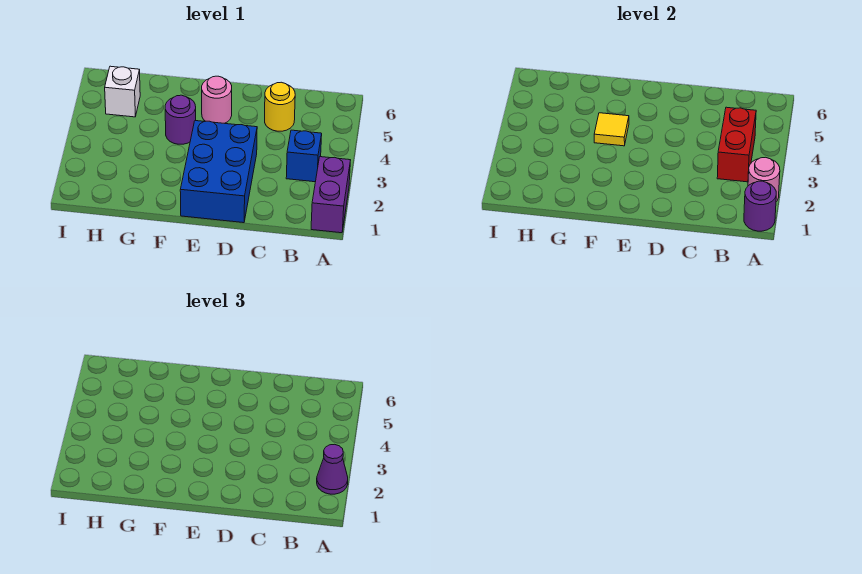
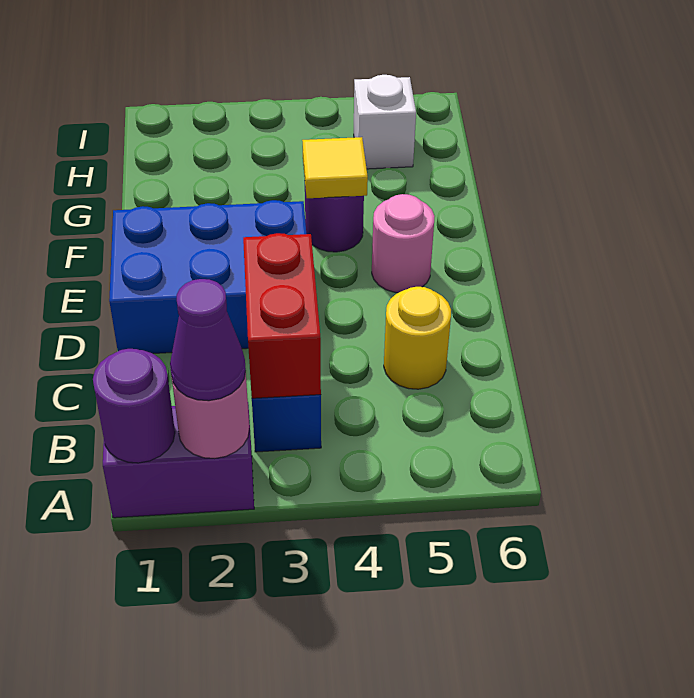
red brick B3:B4 level 2 -> red brick B3:C3 level 2

